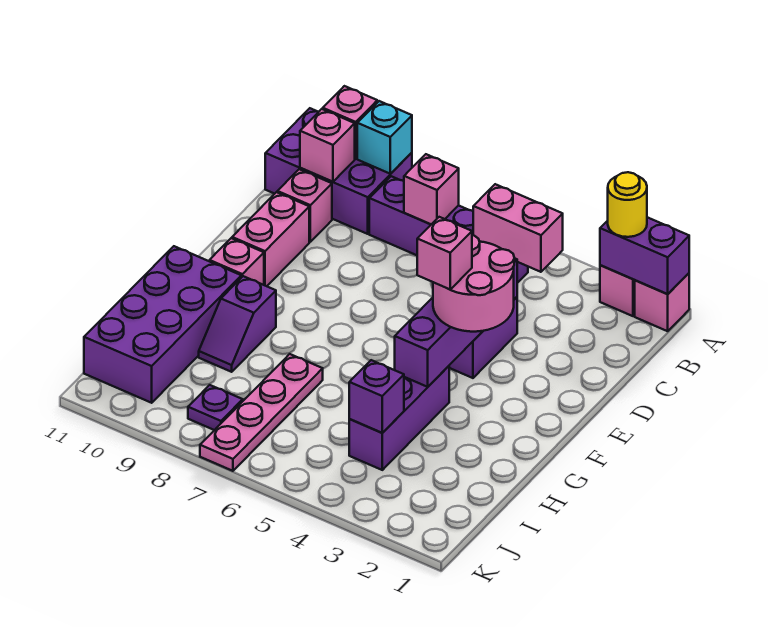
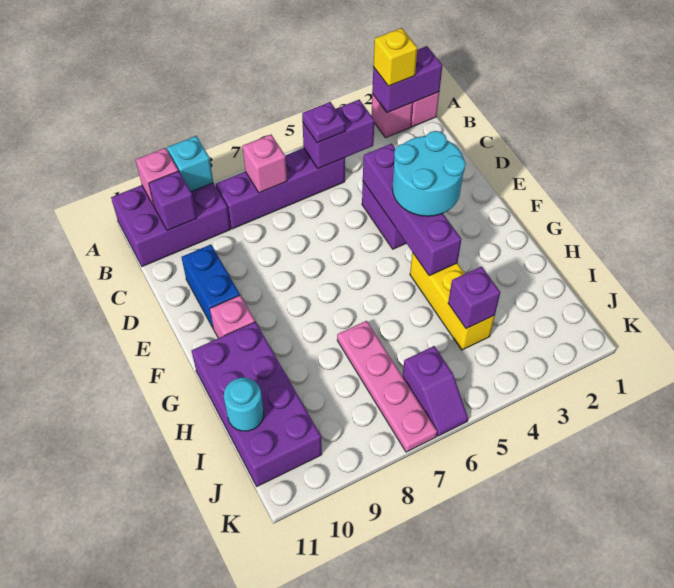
yellow round brick A2 level 3 -> yellow brick A2 level 3
pink brick B4:B5 level 2 -> purple brick B4:B5 level 2
pink brick B10 level 2 -> purple brick B10 level 2
pink brick C10 level 1 -> none
pink brick D10:E10 level 1 -> blue brick D10:E10 level 1
pink round brick E3:F4 level 3 -> cyan round brick E3:F4 level 3
pink brick F4 level 4 -> none
purple brick G4:I4 level 1 -> yellow brick G4:I4 level 1
purple slope G9:H9 level 1 top G -> purple slope J6:K6 level 1 top J
none -> cyan round brick I11 level 2
purple plate J8 level 1 -> purple plate B5 level 3

